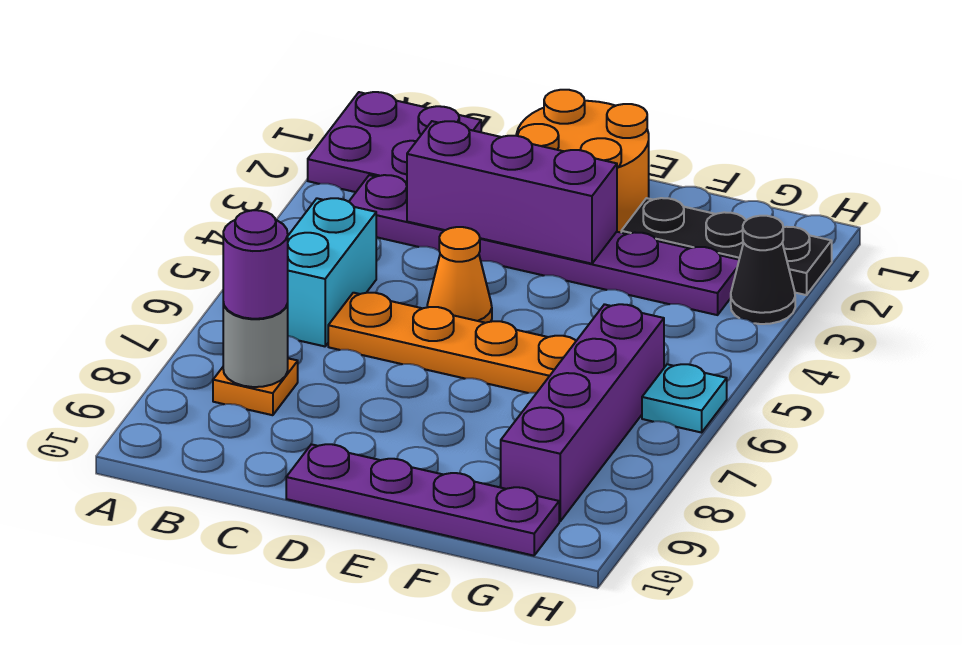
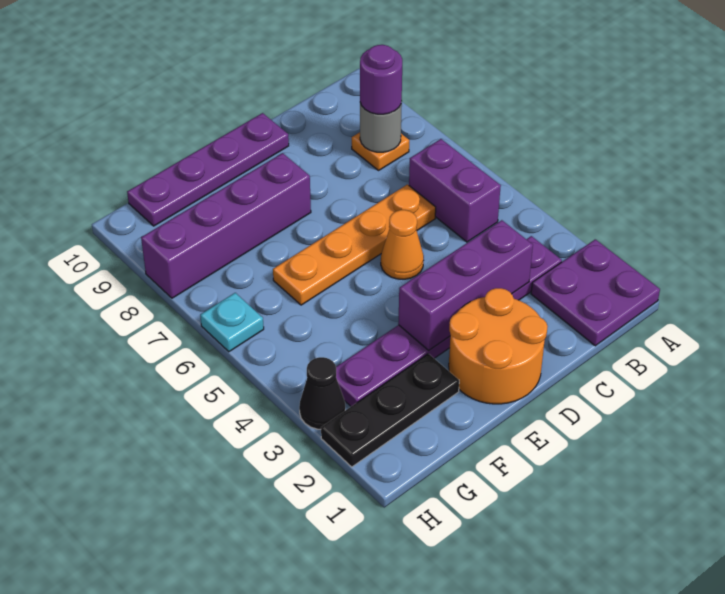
cyan brick B5:B6 level 1 -> purple brick B5:B6 level 1
purple brick G6:G9 level 1 -> purple brick E8:H8 level 1

